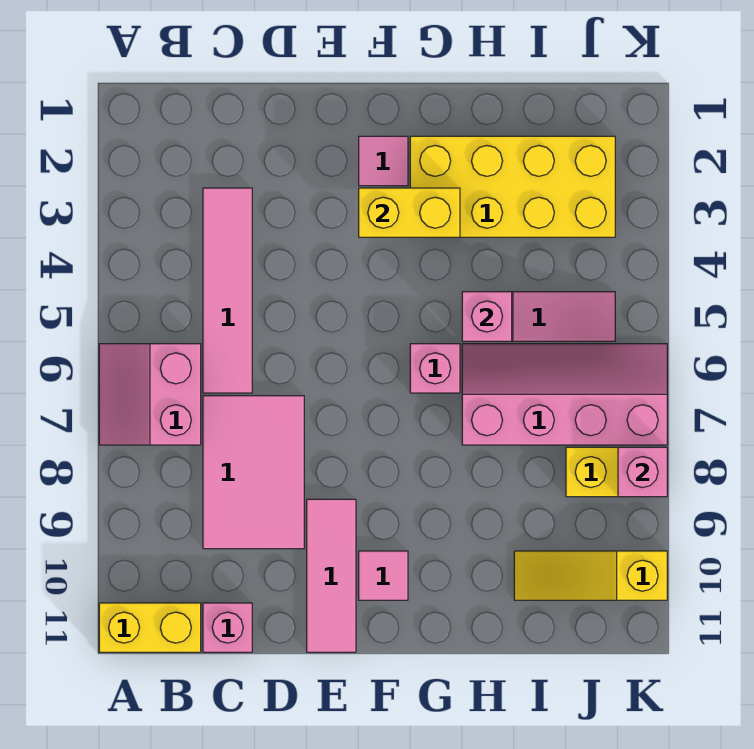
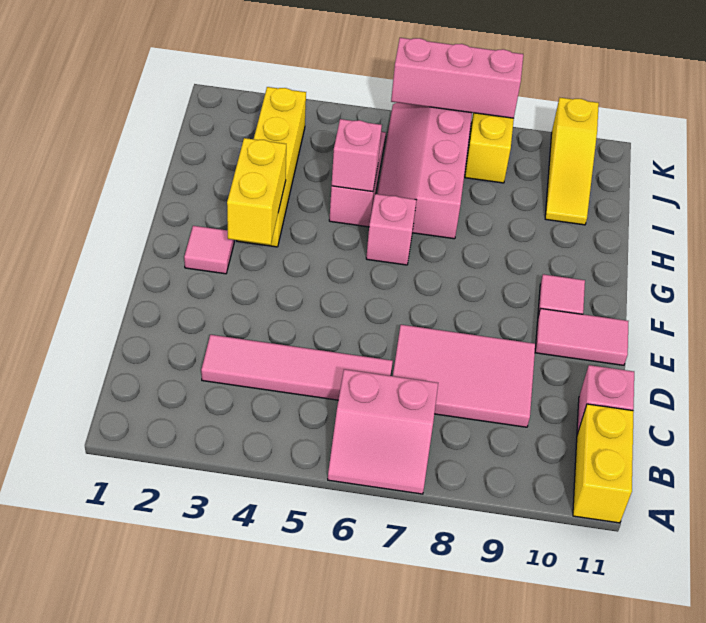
pink tile E9:E11 level 1 -> pink tile E10:E11 level 1
yellow brick G2:J3 level 1 -> yellow brick G3:J3 level 1
pink brick K8 level 2 -> pink brick K6:K8 level 2

